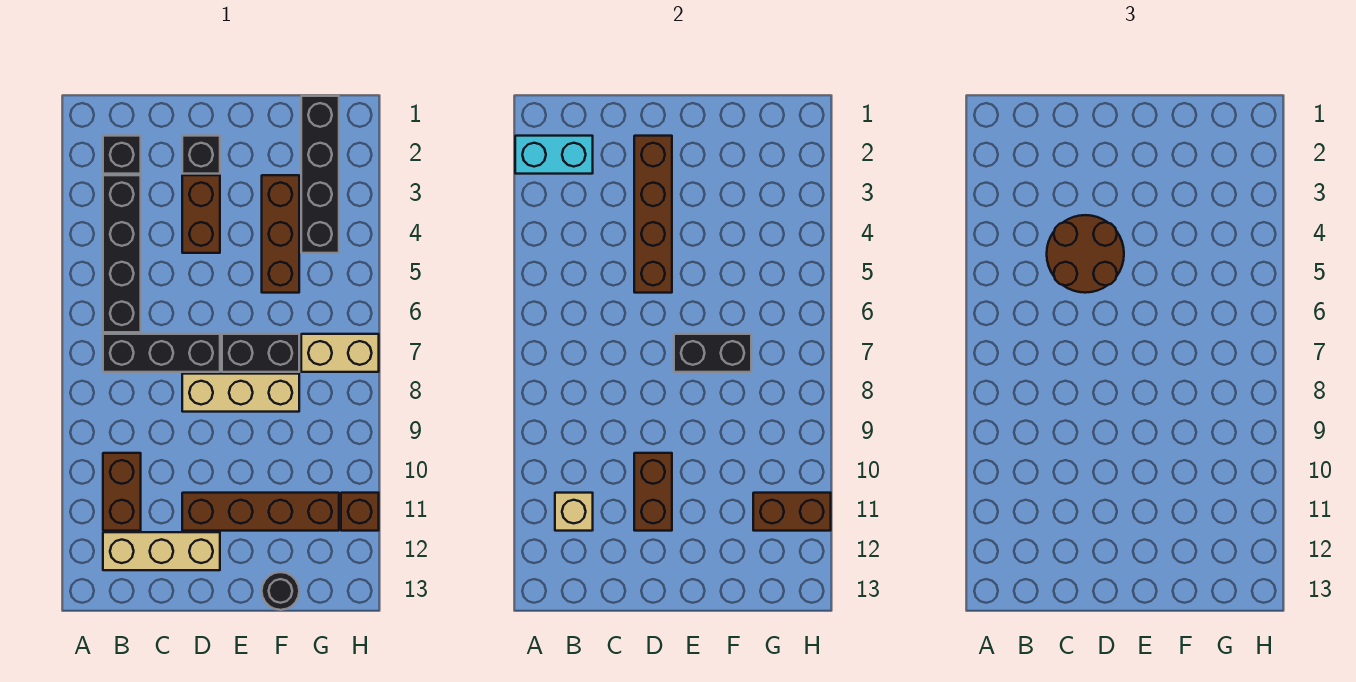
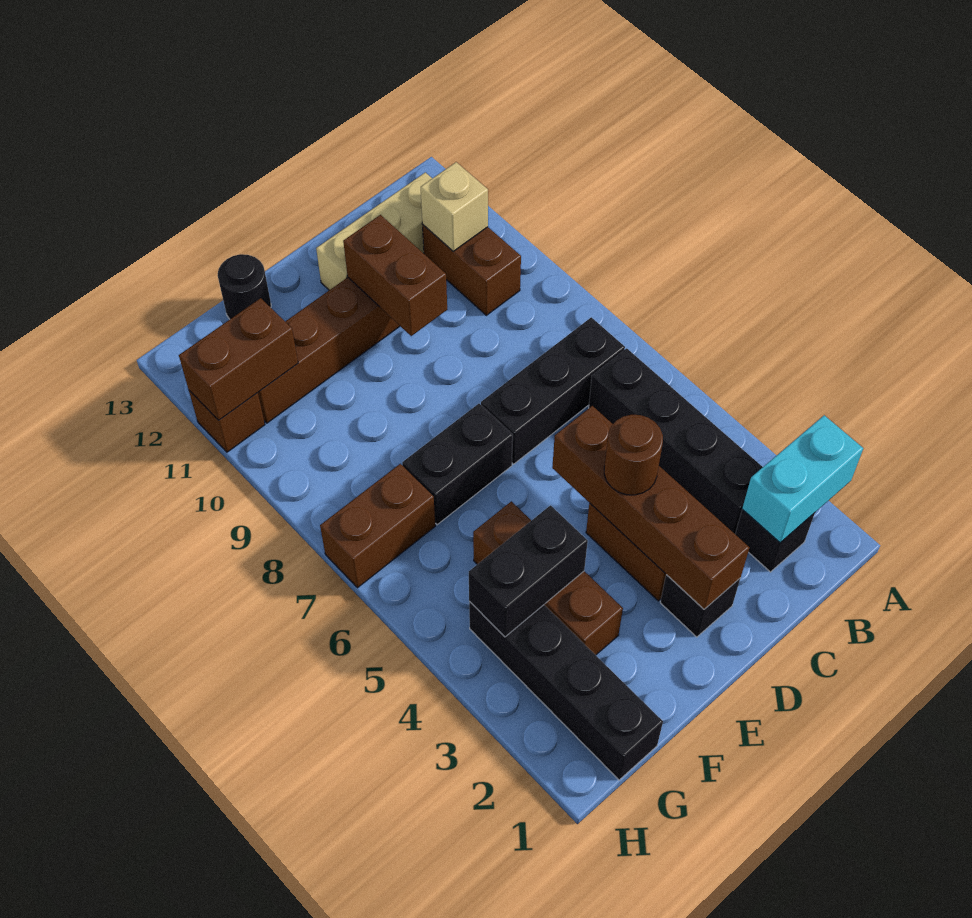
brown round brick C4:D5 level 3 -> brown round brick D4 level 3
tan brick D8:F8 level 1 -> none
black brick E7:F7 level 2 -> black brick F4:G4 level 2
tan brick G7:H7 level 1 -> brown brick G7:H7 level 1

